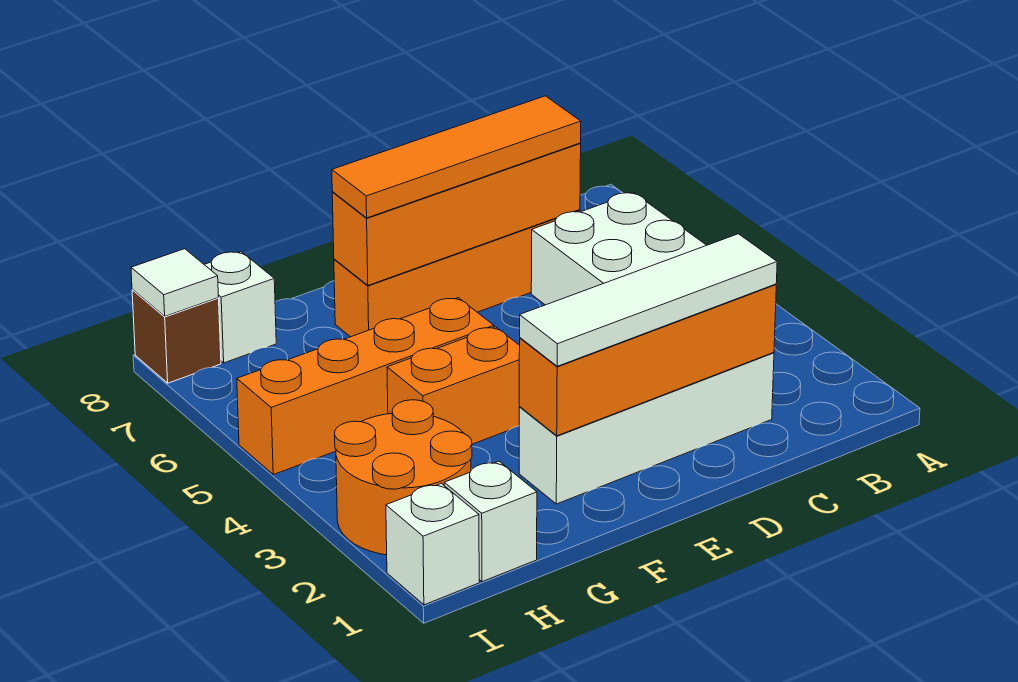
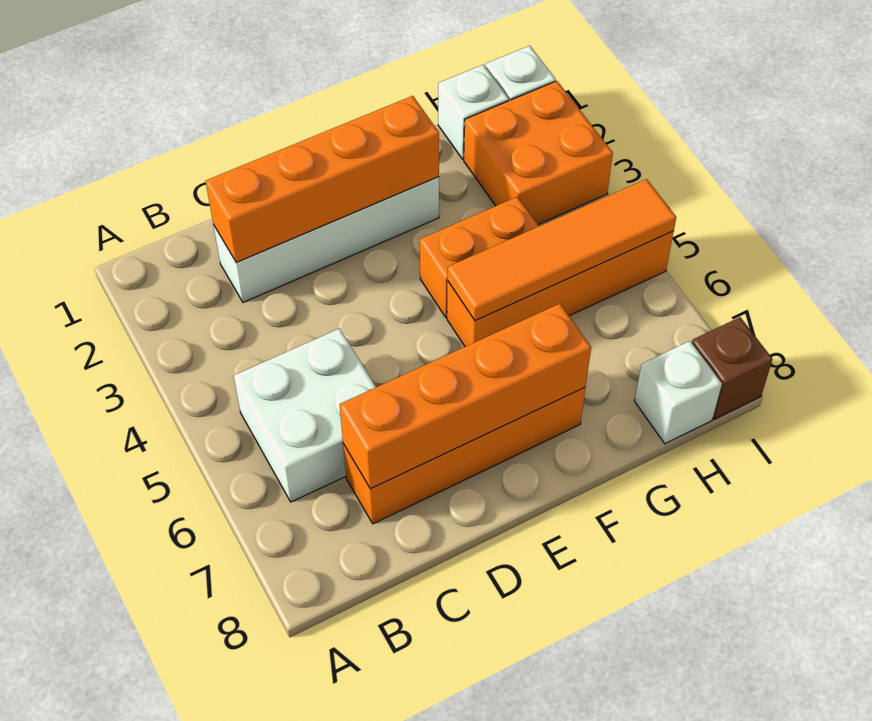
white tile C2:F2 level 3 -> none
orange tile C7:F7 level 3 -> orange tile F5:I5 level 2
orange round brick H2:I3 level 1 -> orange brick H2:I3 level 1
white tile I8 level 2 -> none

